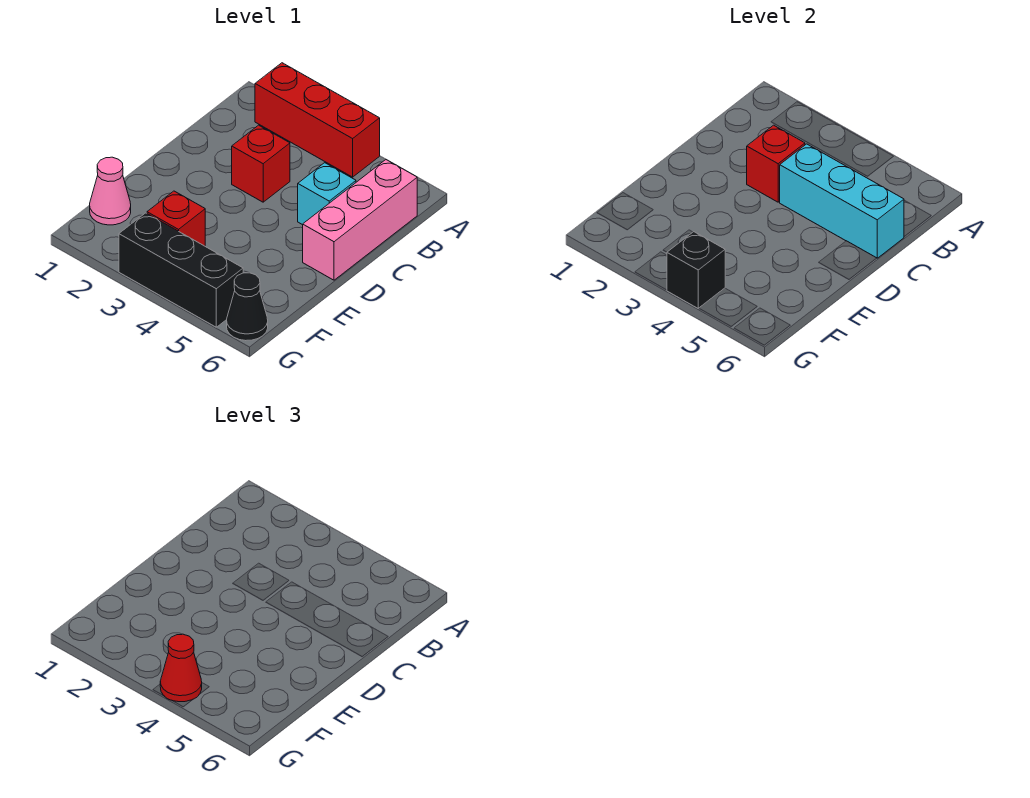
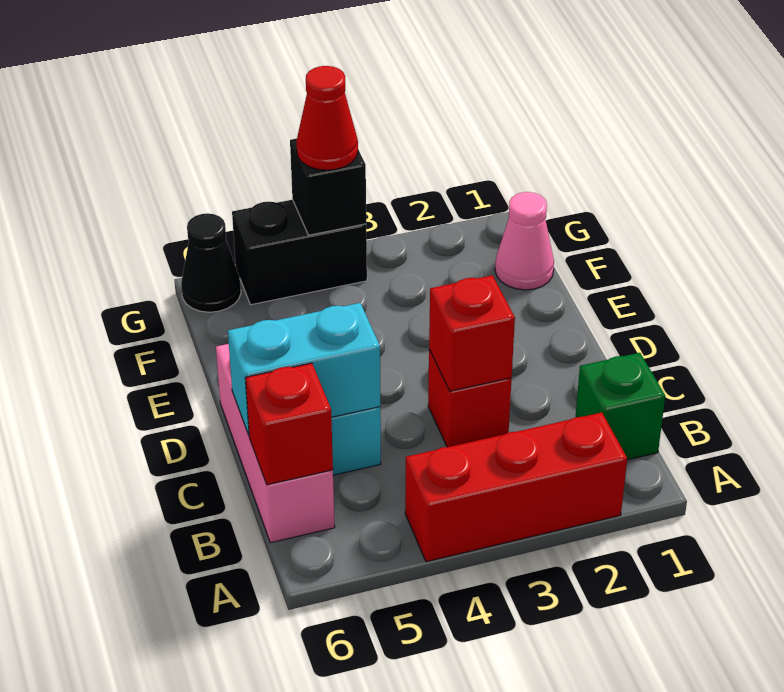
none -> green brick B1 level 1
cyan brick C4:C6 level 2 -> cyan brick C5:C6 level 2
red brick F3 level 1 -> red brick B6 level 2
black brick G3:G5 level 1 -> black brick G4:G5 level 1

